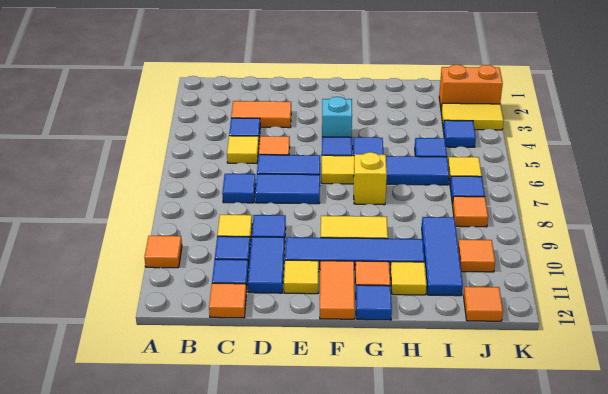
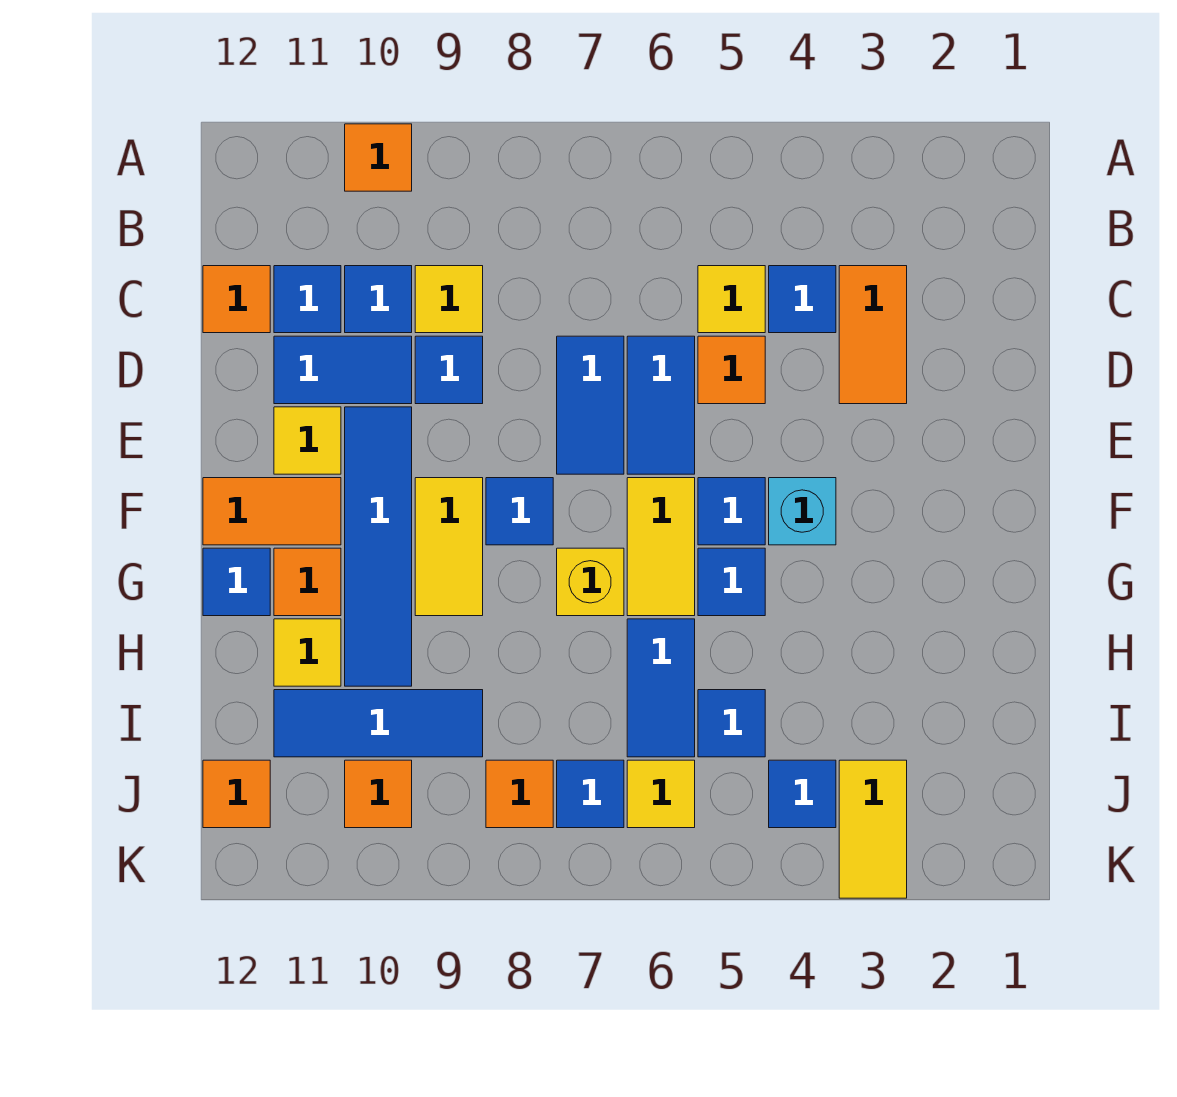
blue tile C7 level 1 -> blue tile F8 level 1
orange brick J2:K2 level 1 -> none

